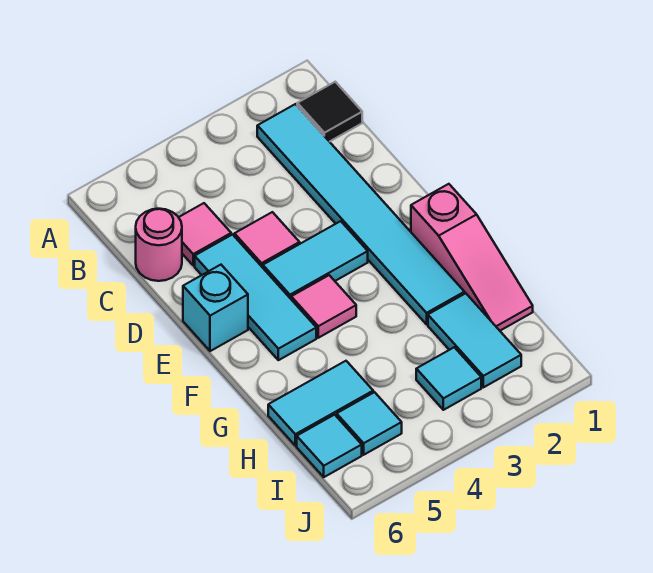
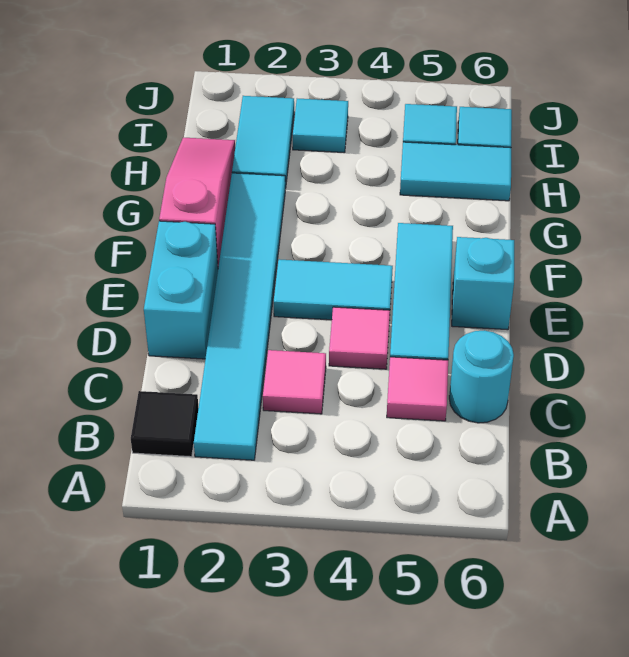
pink round brick C6 level 1 -> cyan round brick C6 level 1
none -> cyan brick D1:E1 level 1
pink tile F4 level 1 -> pink tile C3 level 1

